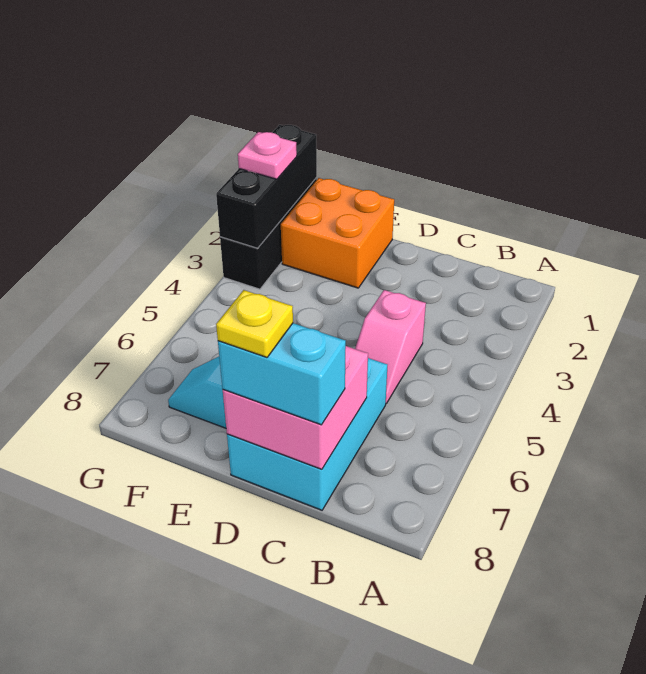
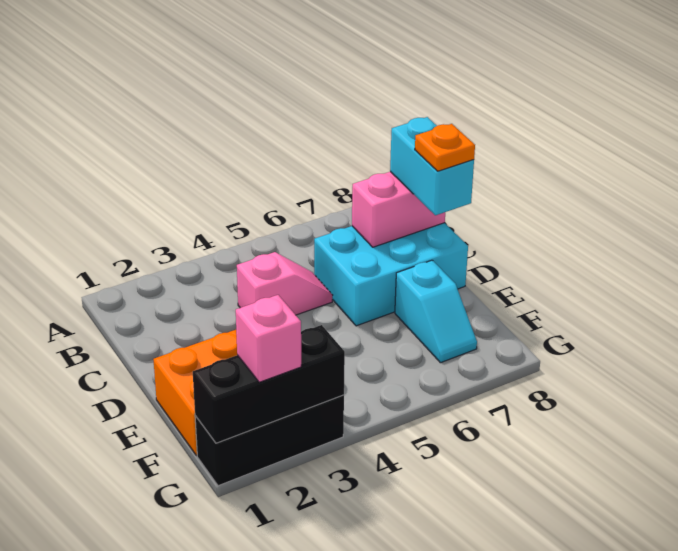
pink brick C7:D8 level 2 -> pink brick C7:C8 level 2
yellow plate D8 level 4 -> orange plate D8 level 4
pink plate G2 level 3 -> pink brick G2 level 3

